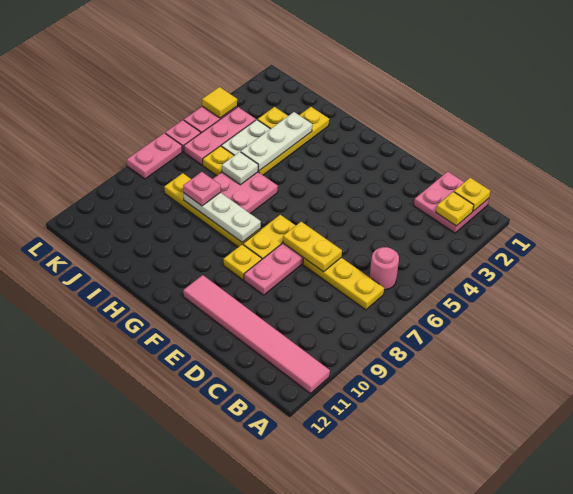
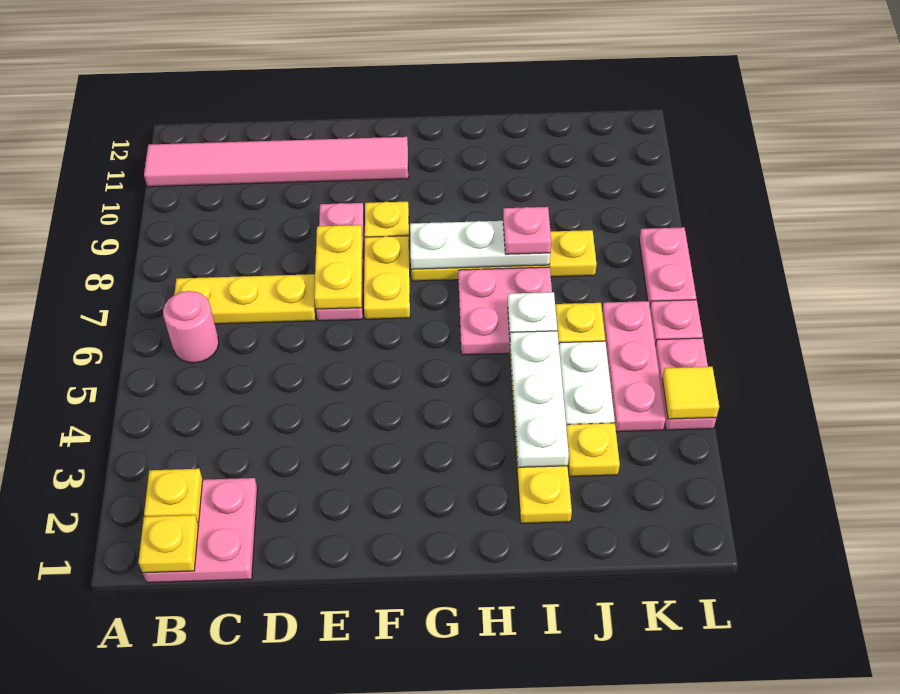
yellow plate D7:E7 level 2 -> yellow plate E7:E8 level 2

